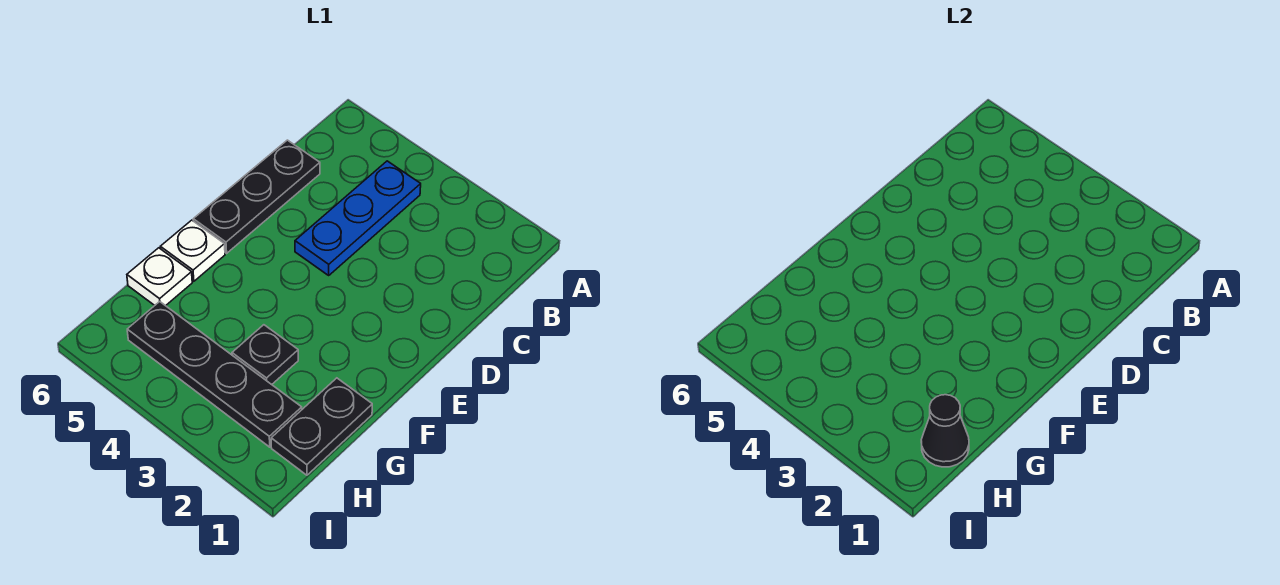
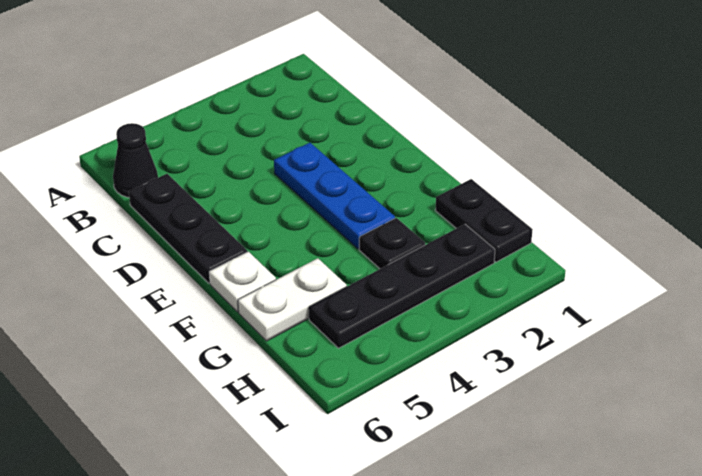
blue plate B4:D4 level 1 -> blue plate D3:F3 level 1
white plate G6 level 1 -> white plate G5:G6 level 1
black cone H1 level 2 -> black cone B6 level 1

